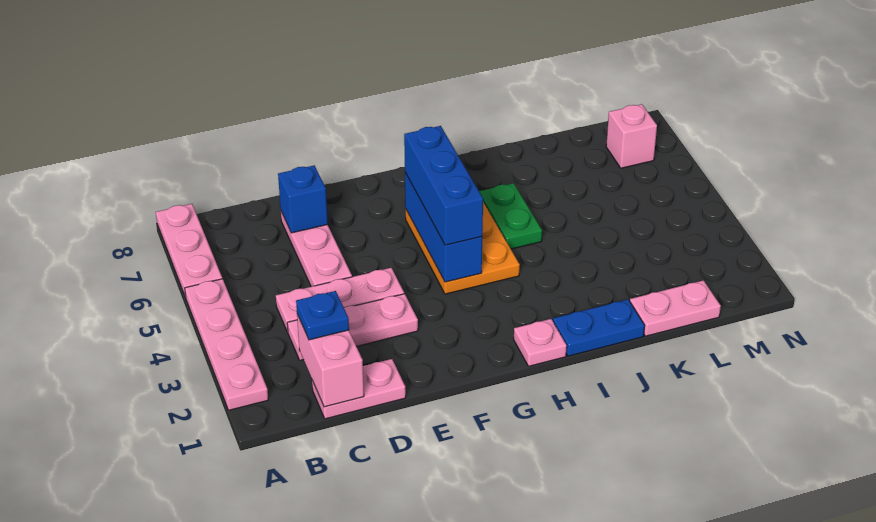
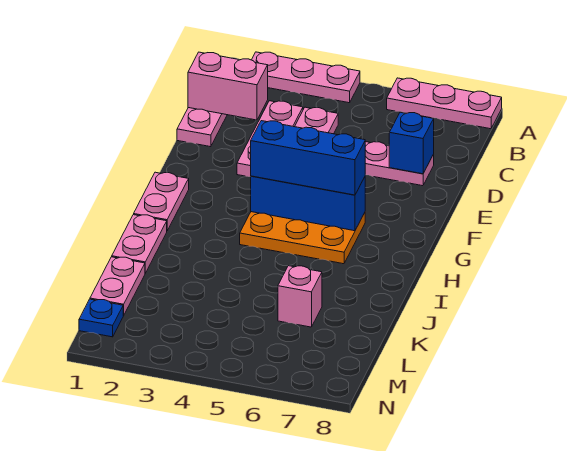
pink plate A2:A5 level 1 -> pink plate A2:A4 level 1
blue plate C2 level 3 -> blue plate M1 level 1
pink plate H1 level 1 -> pink plate G1:H1 level 1
blue plate I1:J1 level 1 -> pink plate I1:J1 level 1
green plate I5:I6 level 1 -> none
pink brick M7 level 1 -> pink brick K6 level 1

